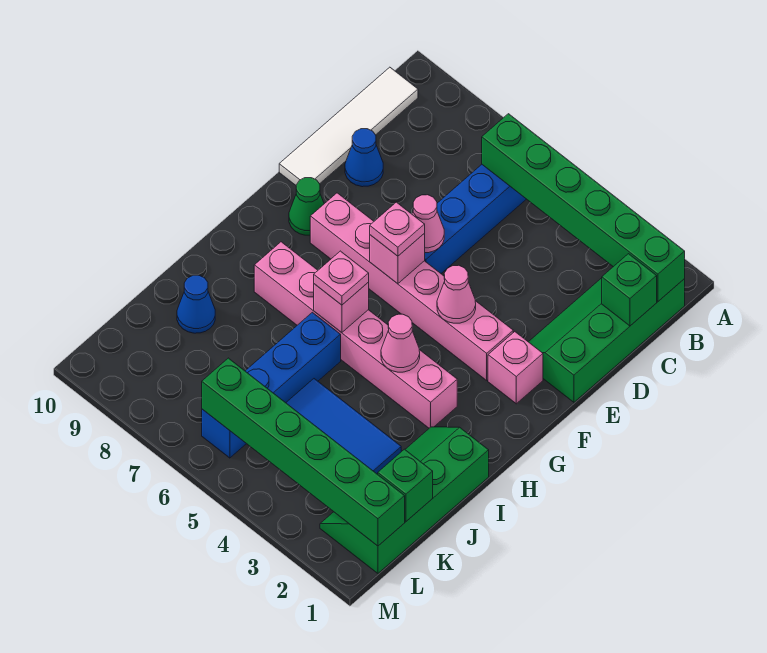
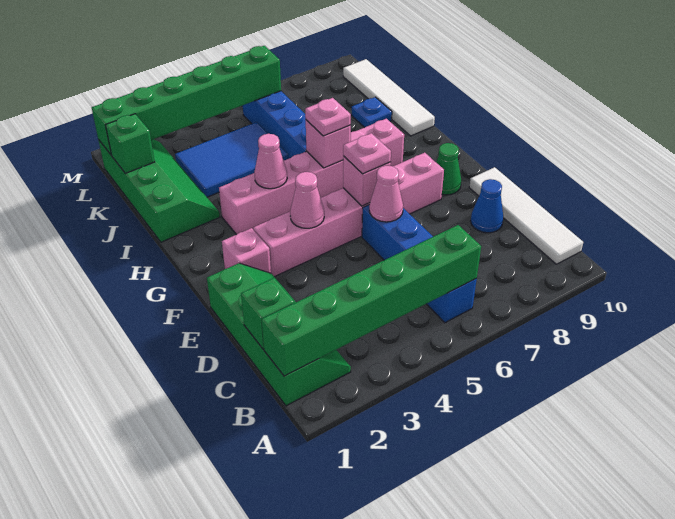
none -> white tile I10:L10 level 1
blue cone J9 level 1 -> blue plate J9 level 1

